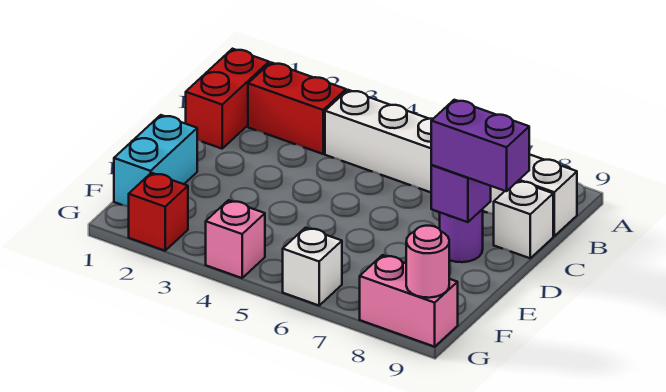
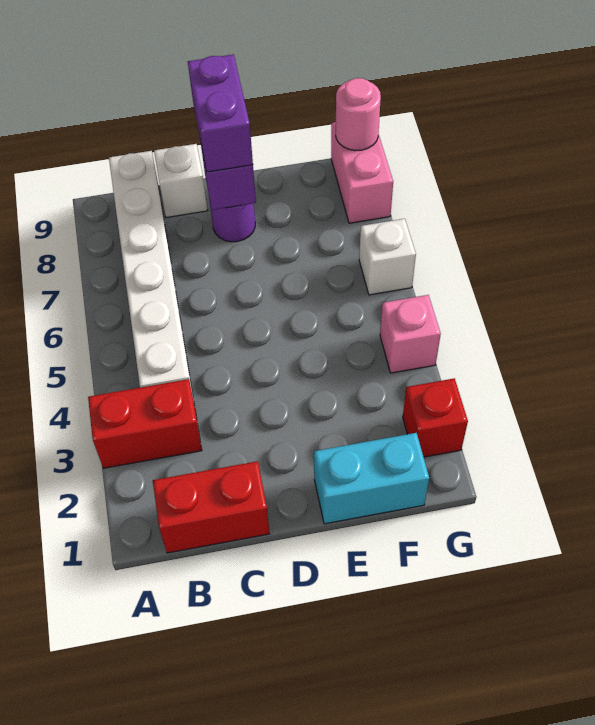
red brick B2:B3 level 1 -> red brick A3:B3 level 1

